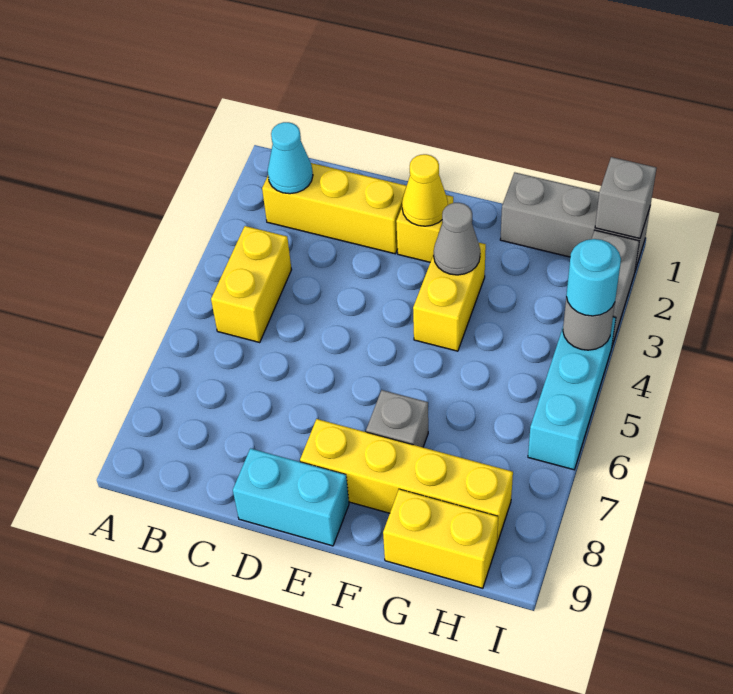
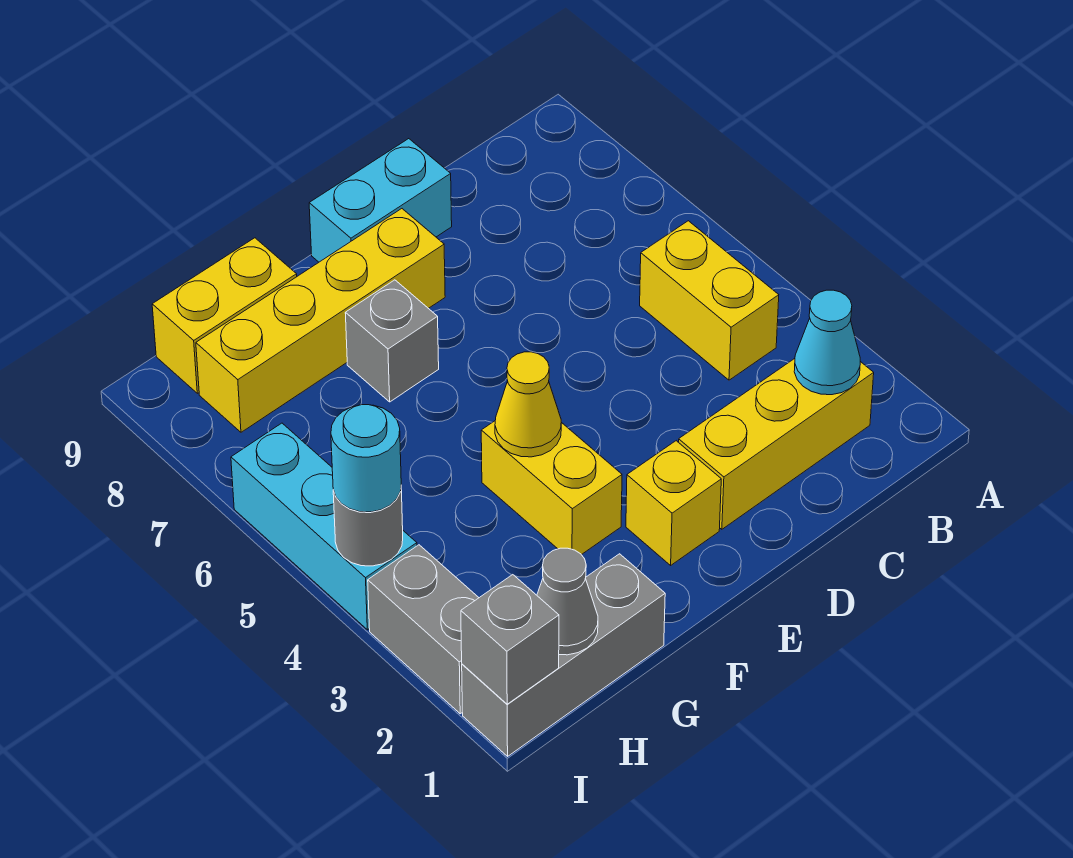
yellow cone E2 level 2 -> yellow cone F4 level 2
grey cone F3 level 2 -> grey cone H1 level 2

